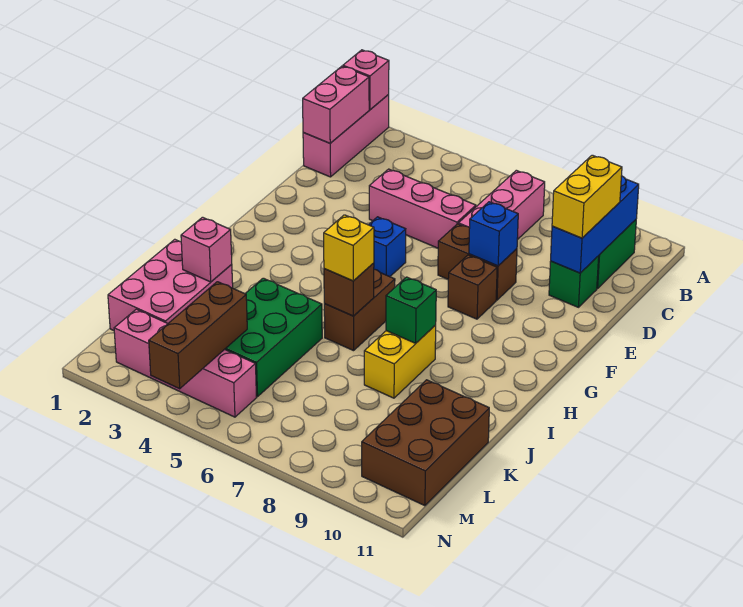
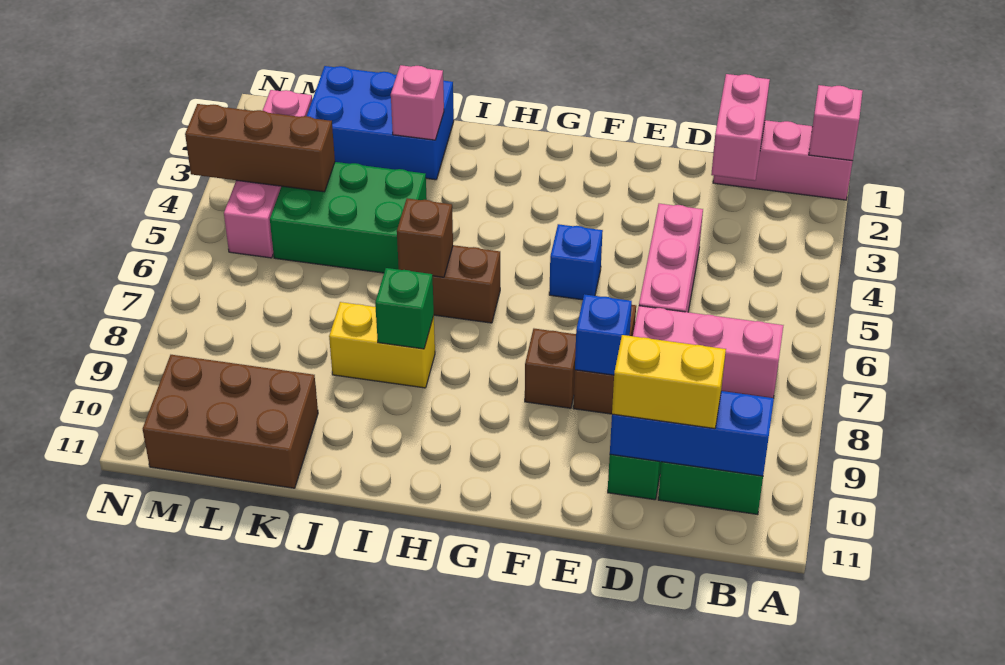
pink brick B1:C1 level 2 -> pink brick C1:C2 level 2
yellow brick I6 level 3 -> none
pink brick J1:L2 level 1 -> blue brick J1:L2 level 1

